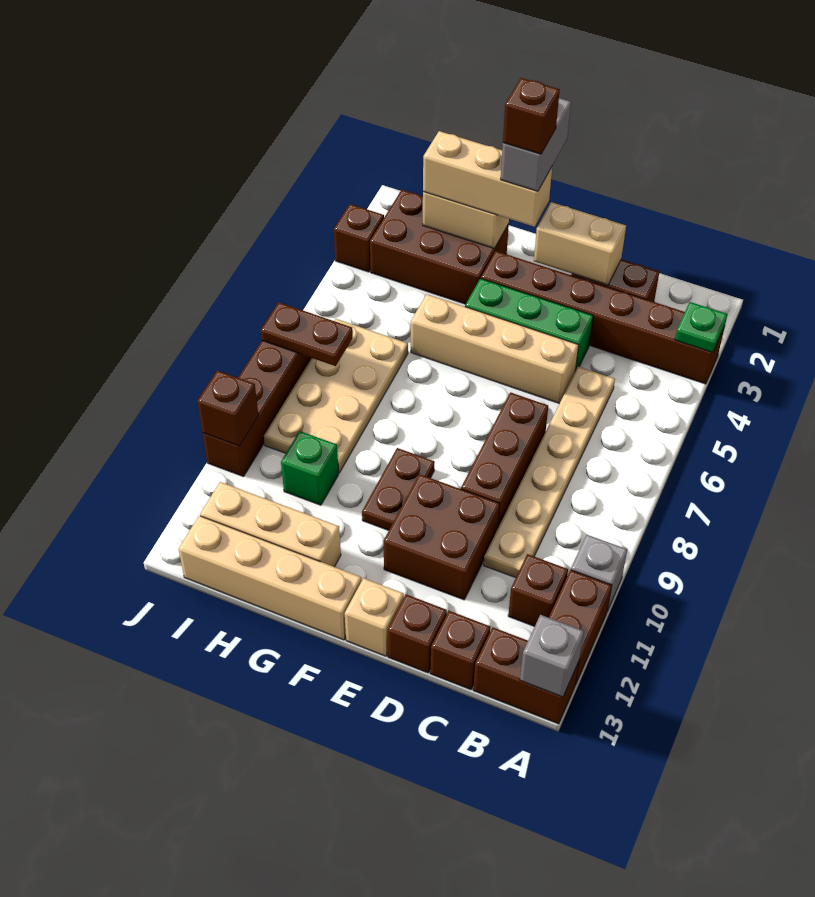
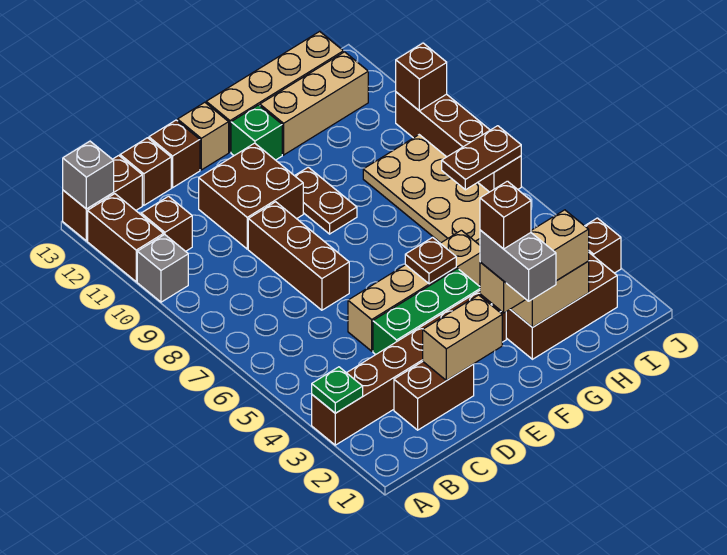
tan plate C5:C10 level 1 -> none
none -> brown plate F5 level 2
green brick H10 level 1 -> green brick F12 level 1

